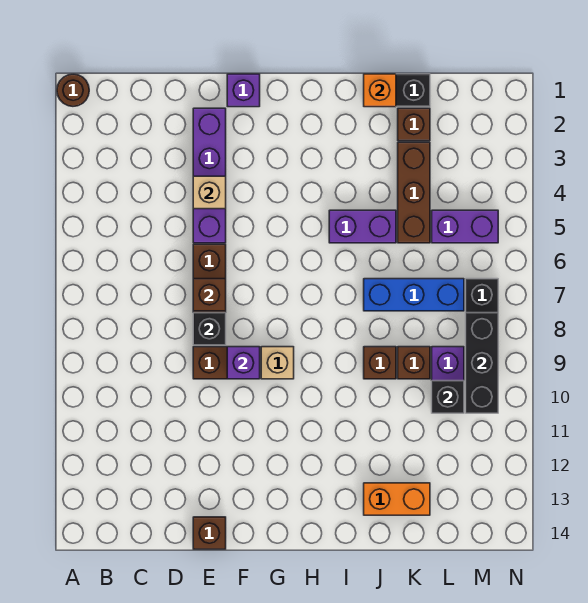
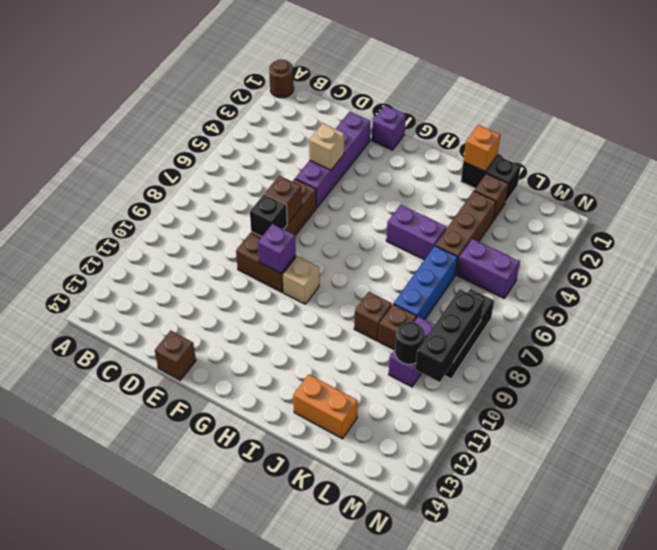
blue brick J7:L7 level 1 -> blue brick K6:K8 level 1
black brick L10 level 2 -> black round brick L10 level 2

